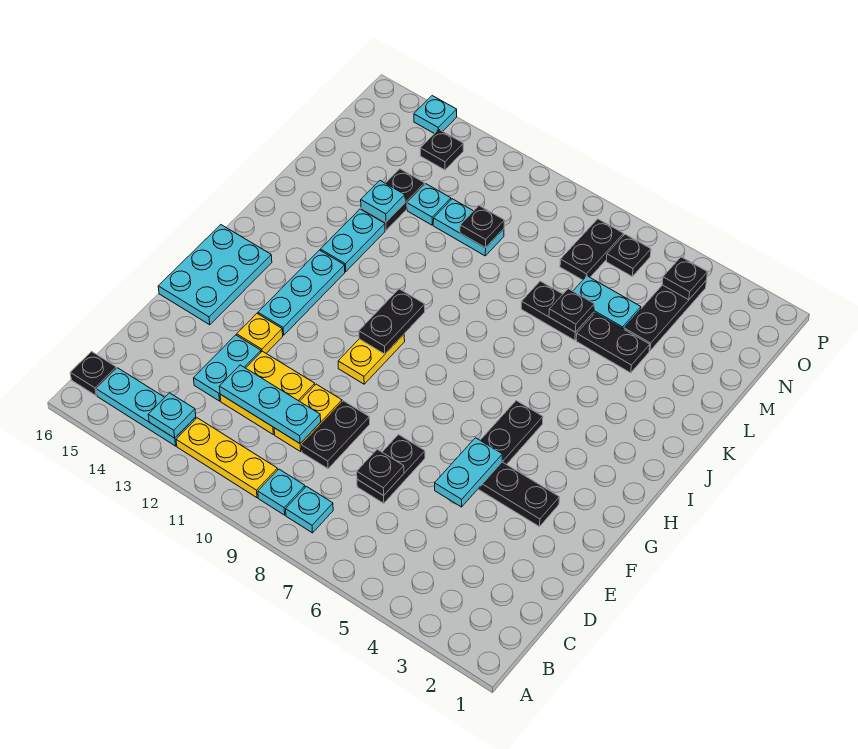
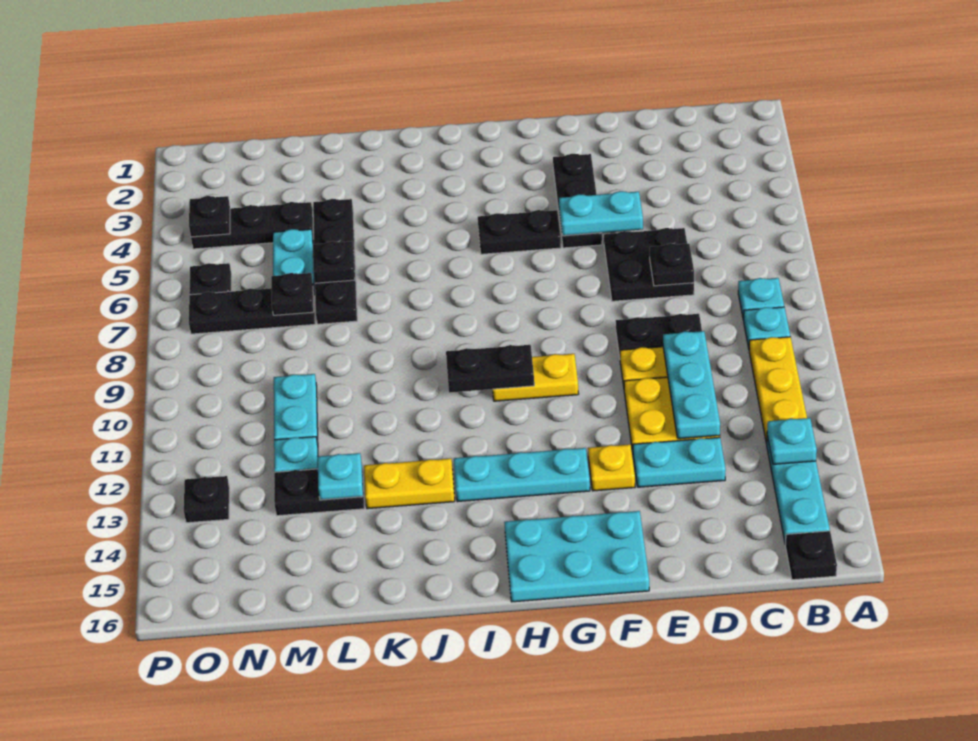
black plate D7:E7 level 1 -> black plate D6:E7 level 1
cyan plate J13:K13 level 1 -> yellow plate J13:K13 level 1
black plate M10 level 2 -> black plate M7 level 2
black plate N7:O7 level 1 -> black plate M7:O7 level 1
cyan plate P14 level 1 -> none

